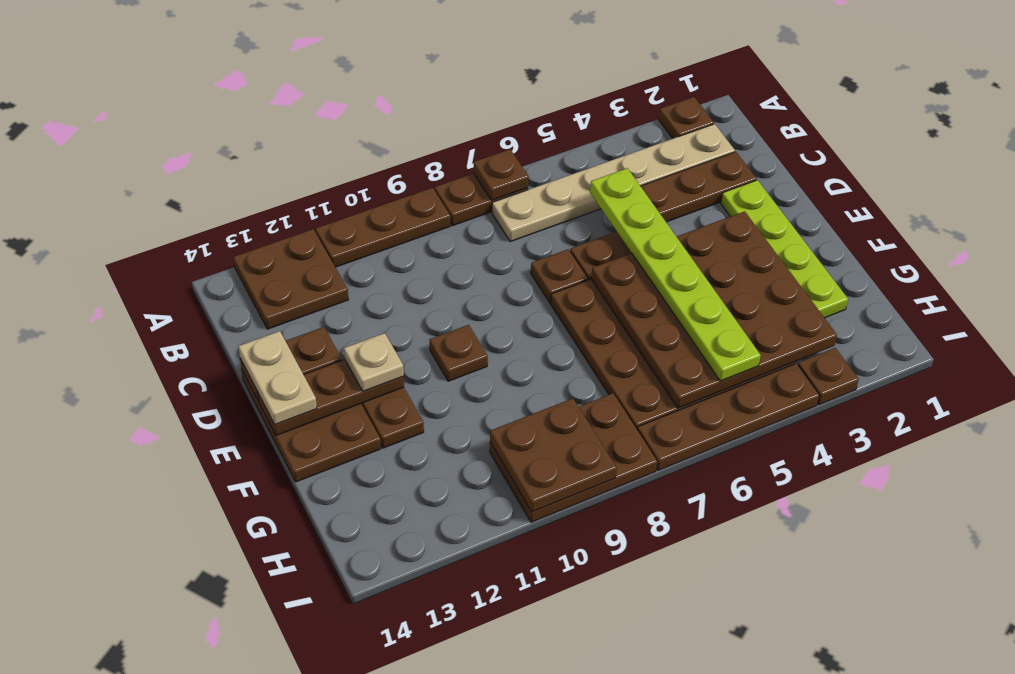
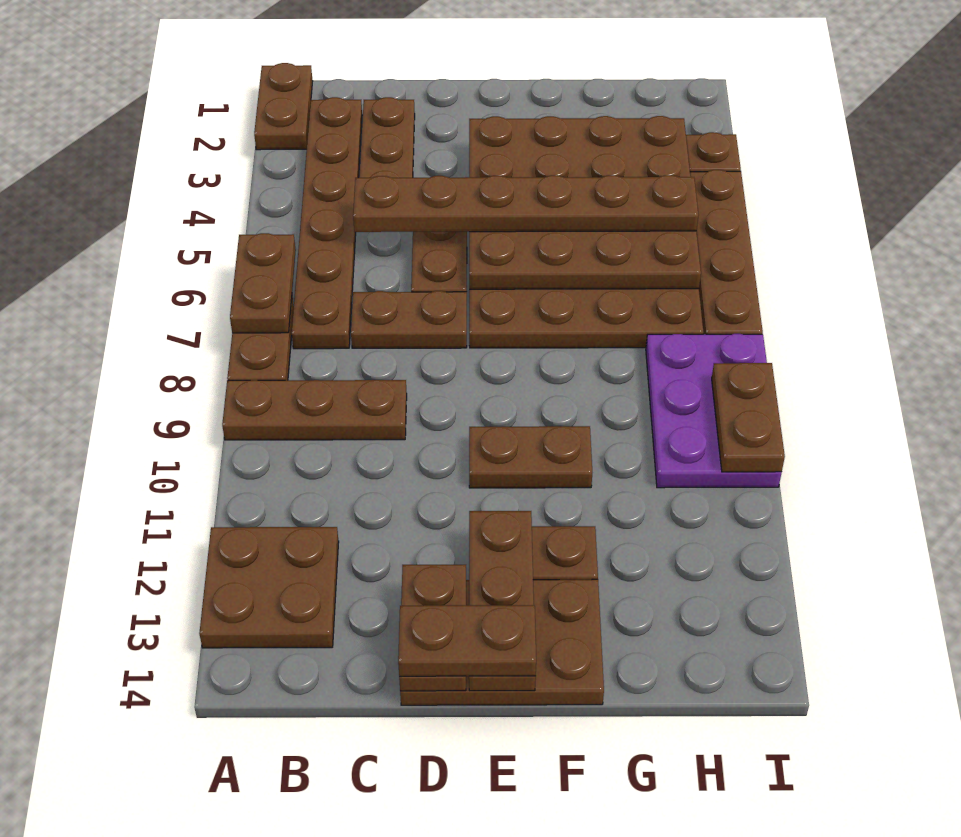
brown plate A2 level 1 -> brown plate A1:A2 level 1
brown plate A7 level 2 -> brown plate A6:A7 level 2
brown plate A9:A11 level 1 -> brown plate A9:C9 level 1
tan plate B2:B7 level 1 -> brown plate B2:B7 level 1
lime plate C5:H5 level 3 -> brown plate C5:H5 level 3
lime plate D2:G2 level 1 -> none
brown plate D7 level 1 -> brown plate C7:D7 level 1
tan plate D14:E14 level 3 -> brown plate D14:E14 level 3
brown plate E10 level 1 -> brown plate E10:F10 level 1
tan plate E12 level 3 -> none
brown plate H8:I10 level 1 -> purple plate H8:I10 level 1
brown plate H9:I10 level 2 -> brown plate I9:I10 level 2

